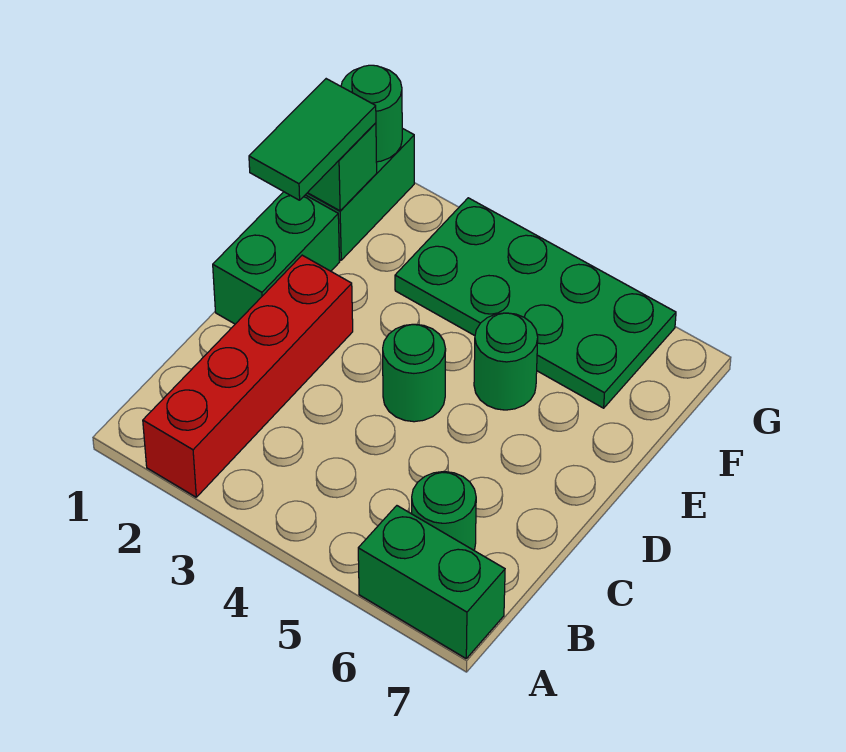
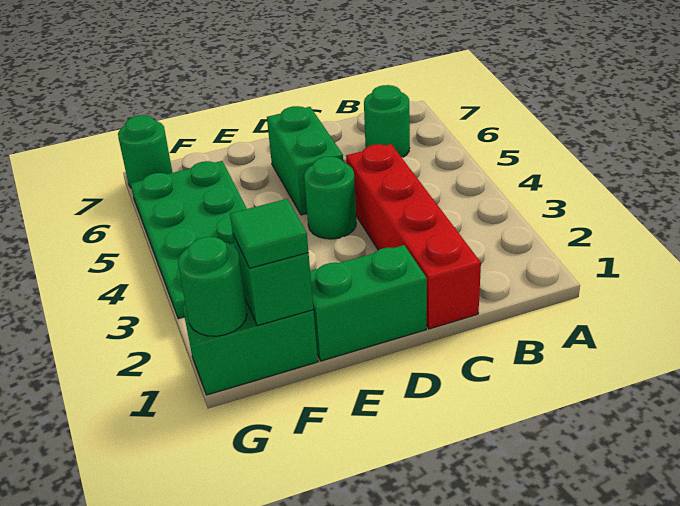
red brick A2:D2 level 1 -> red brick C1:C4 level 1
green brick A6:A7 level 1 -> green brick D5:D6 level 1
green tile E1:F1 level 3 -> green tile F1 level 3
green round brick E5 level 1 -> green round brick G7 level 1

